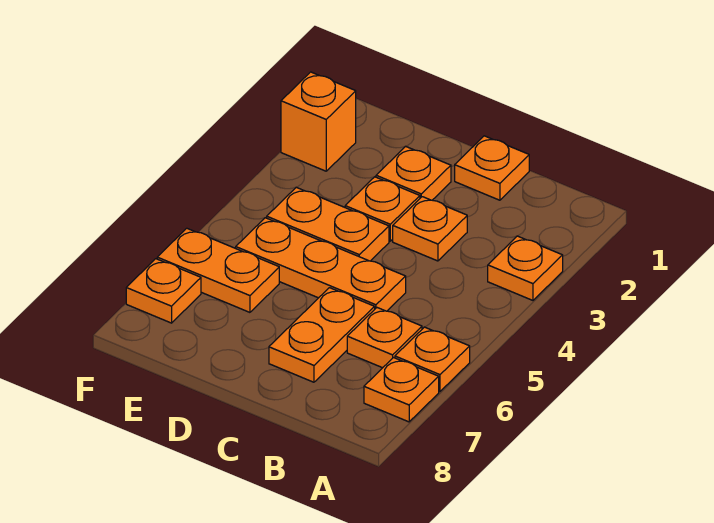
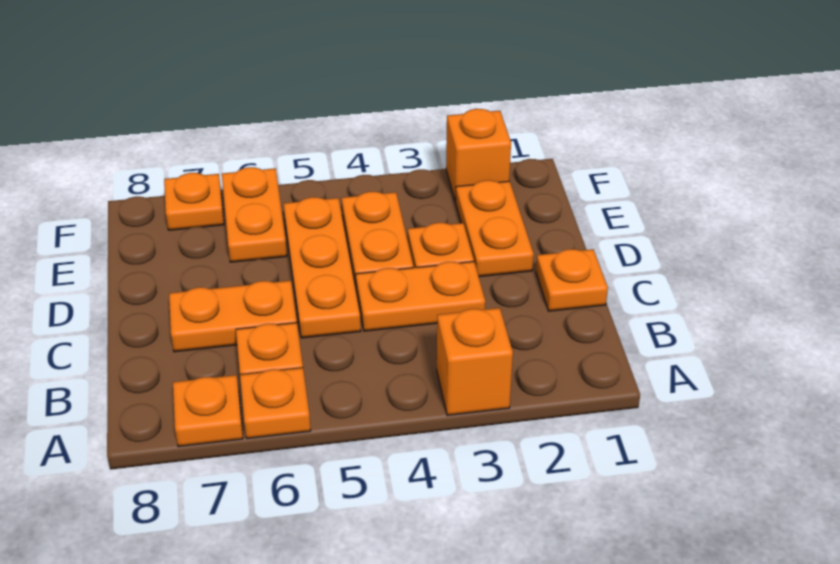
orange plate A3 level 1 -> orange brick A3 level 1
orange plate C3 level 1 -> orange plate C3:C4 level 1
orange plate D2 level 1 -> orange plate D2:E2 level 1

